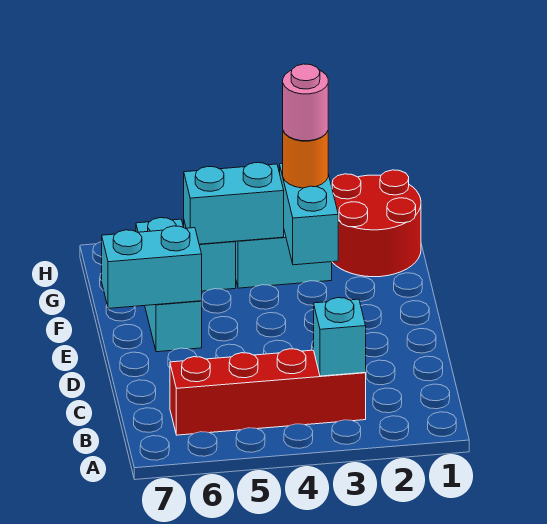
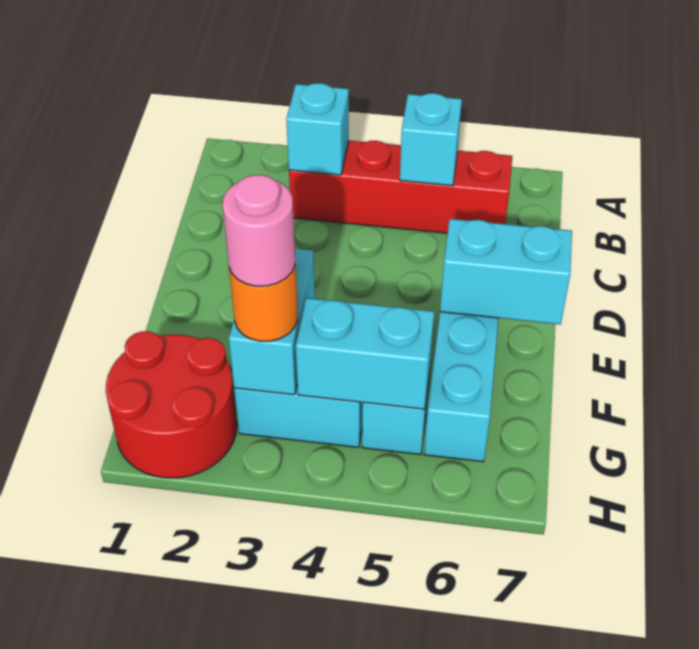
none -> cyan brick B5 level 2

